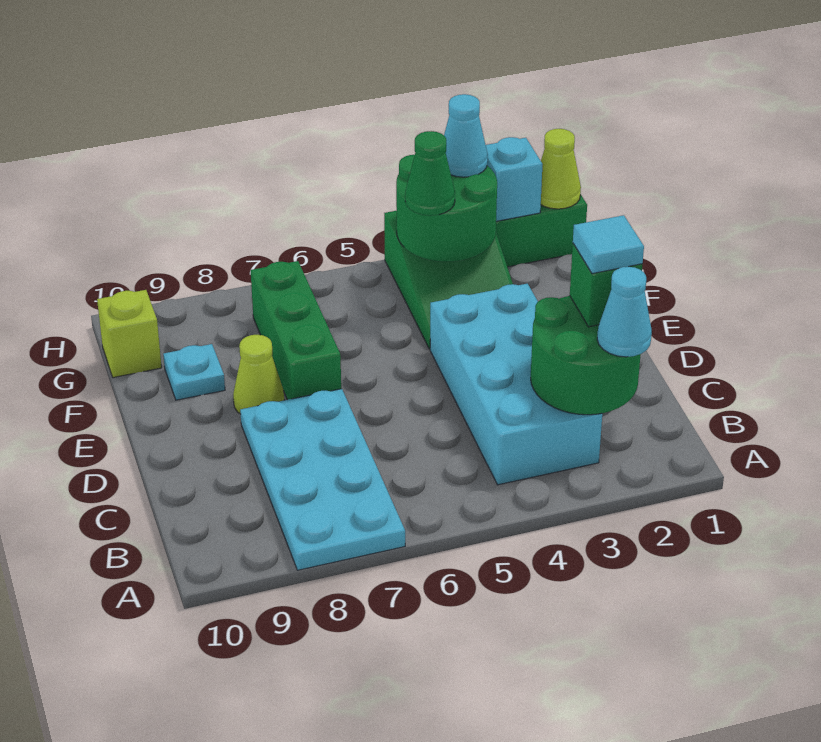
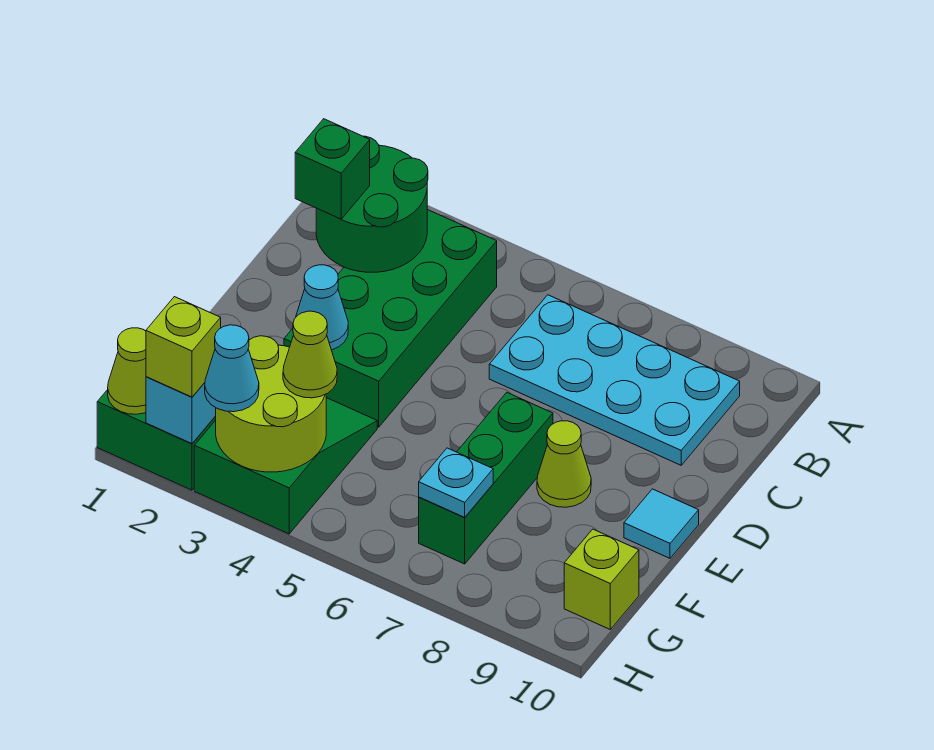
cyan plate A7:D8 level 1 -> cyan plate B6:C9 level 1
cyan cone B2 level 3 -> cyan cone E3 level 2
cyan brick B3:E4 level 1 -> green brick B3:E4 level 1
cyan tile C2 level 4 -> cyan tile E10 level 1
cyan plate F9 level 1 -> cyan plate G7 level 2
green round brick G3:H4 level 2 -> lime round brick G3:H4 level 2
green cone G4 level 3 -> lime cone G4 level 3
none -> lime brick H2 level 3

